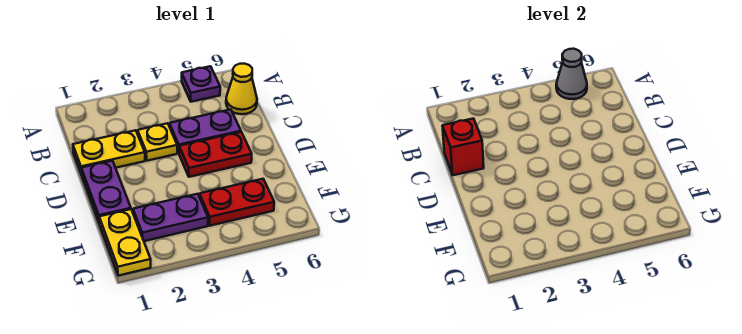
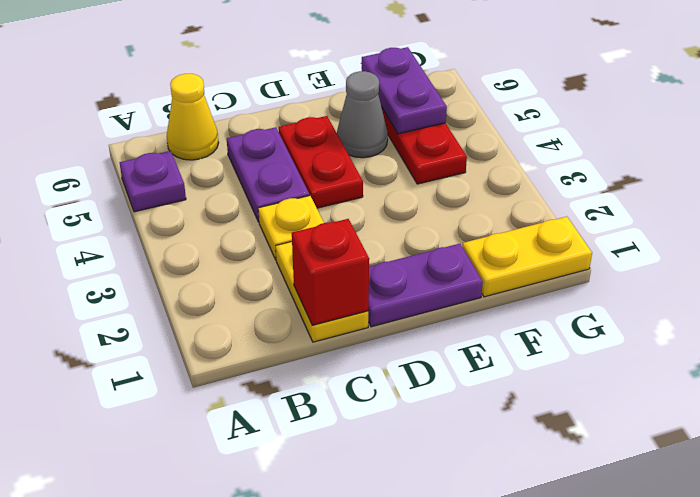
grey cone A5 level 2 -> grey cone E5 level 1
purple plate F2:F3 level 1 -> purple plate F5:F6 level 2

